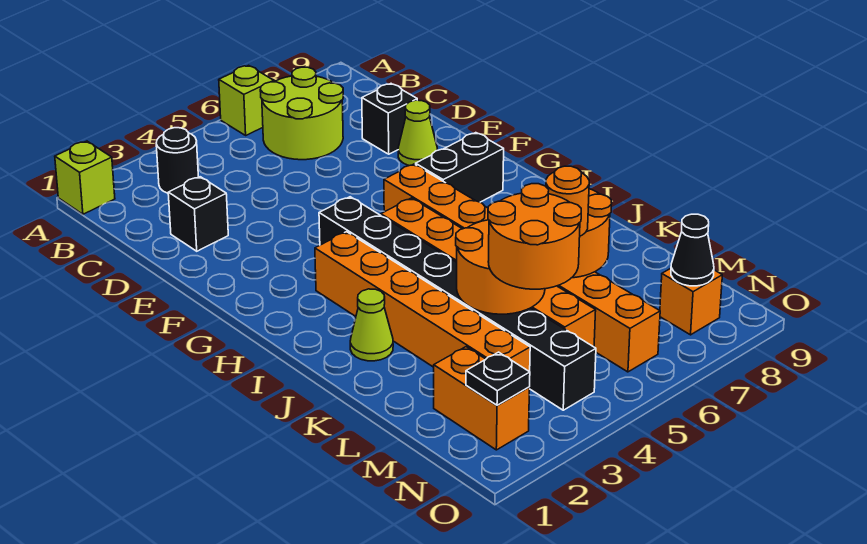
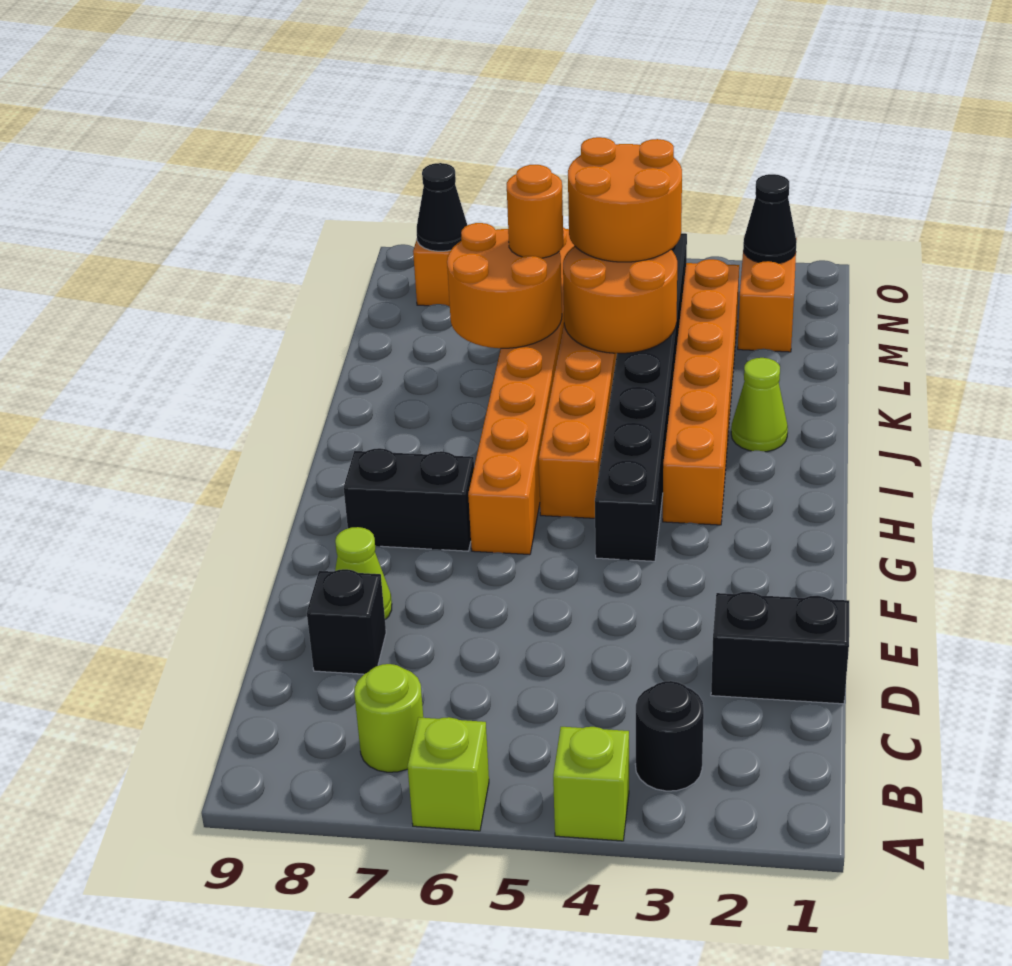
lime brick A1 level 1 -> lime brick A4 level 1
lime round brick B6:C7 level 1 -> lime round brick B7 level 1
black brick D2 level 1 -> black brick D1:D2 level 1
black plate N2 level 2 -> black cone N2 level 2

